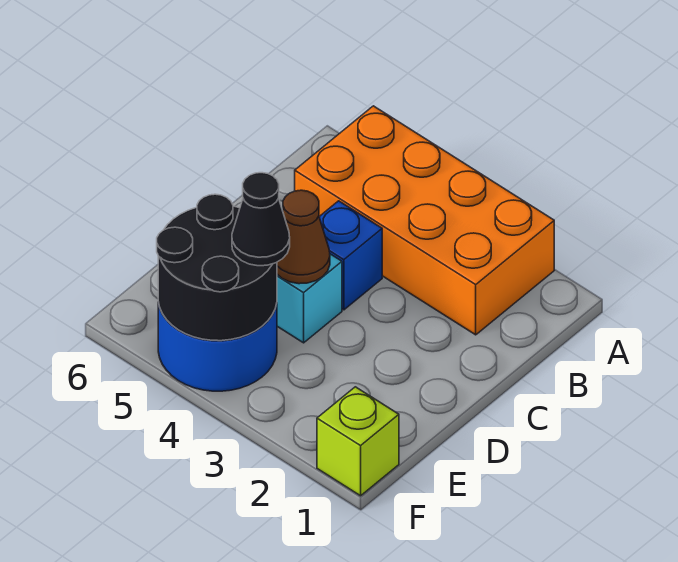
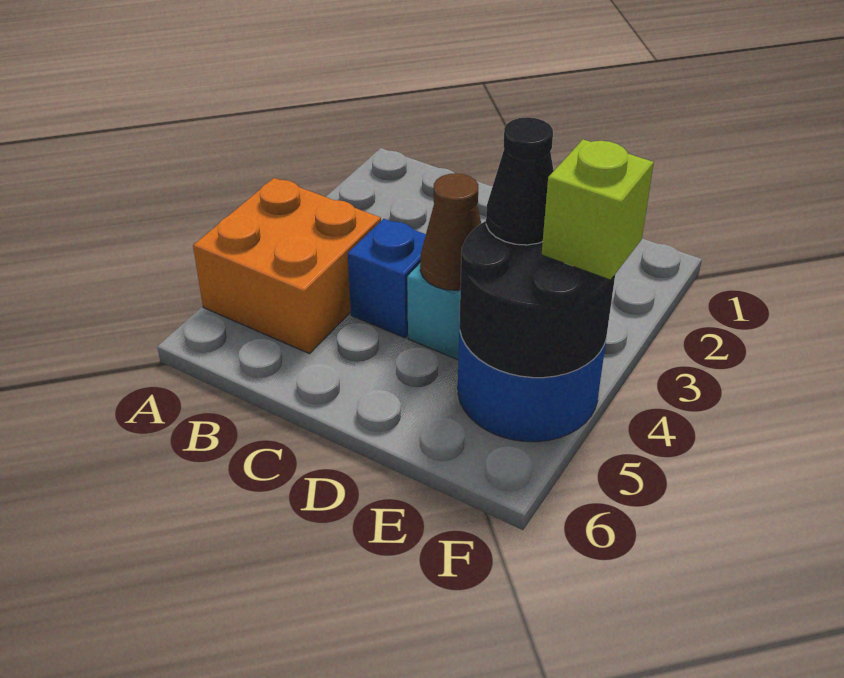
orange brick A2:B5 level 1 -> orange brick A4:B5 level 1
lime brick F1 level 1 -> lime brick F4 level 3

